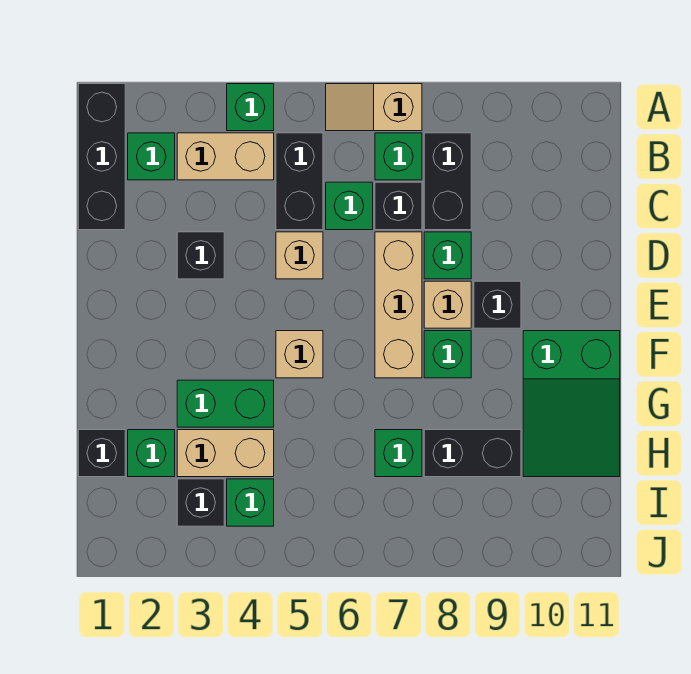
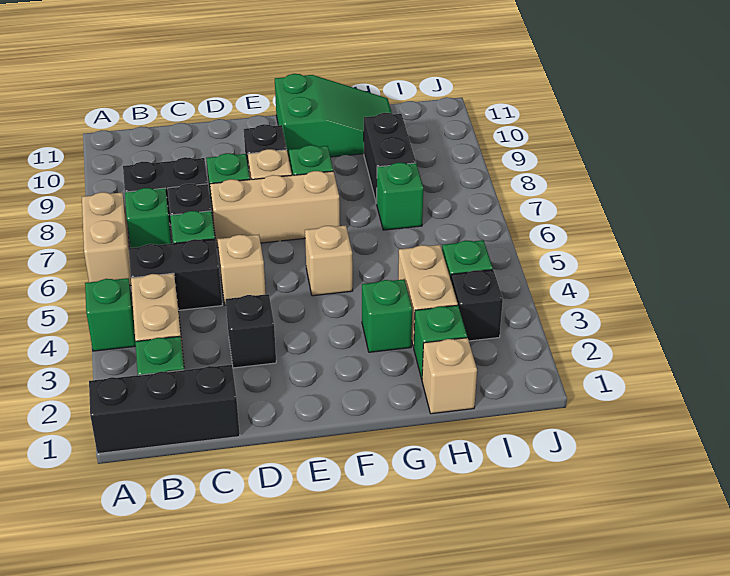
tan slope A6:A7 level 1 top 7 -> tan brick A6:A7 level 1
green brick G3:G4 level 1 -> green brick G3 level 1
black brick H1 level 1 -> tan brick H1 level 1

